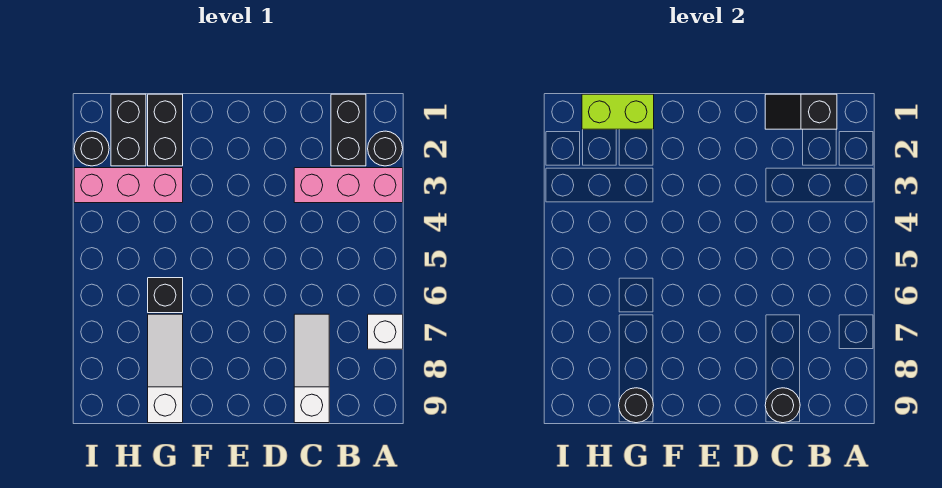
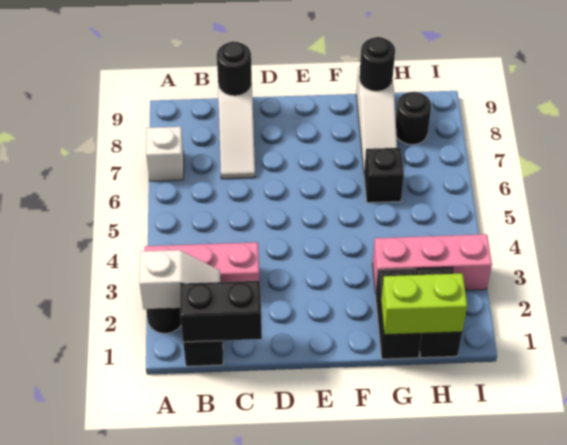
none -> white slope A2:B2 level 2 top A
black slope B1:C1 level 2 top B -> black brick B1:C1 level 2
black round brick I2 level 1 -> black round brick H8 level 1

